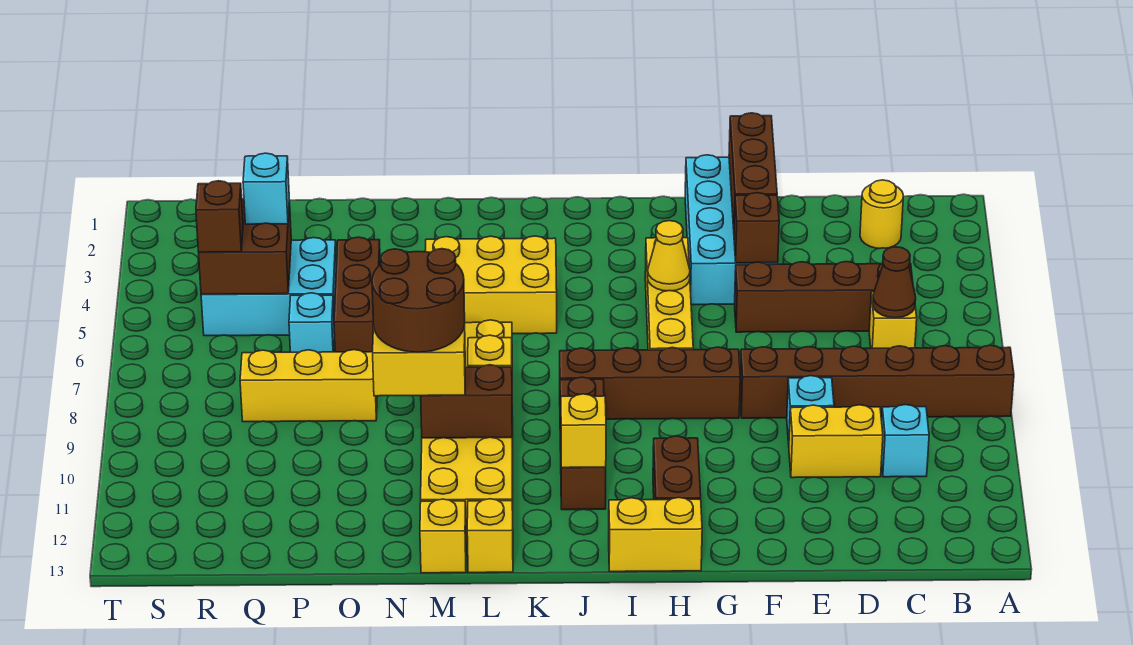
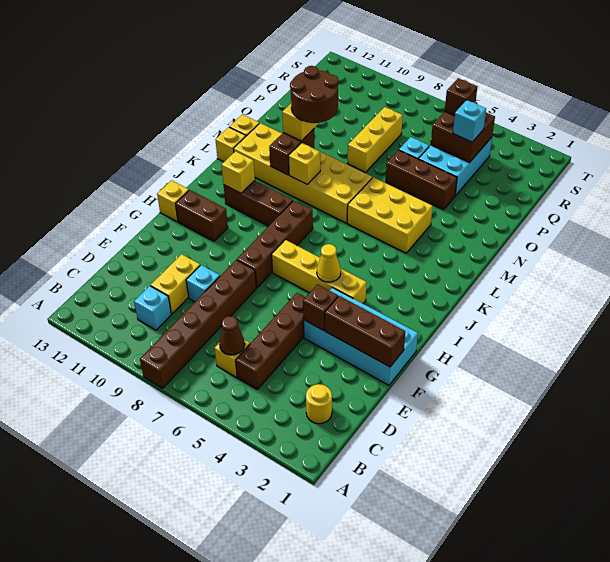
yellow brick H13:I13 level 1 -> yellow brick H13 level 1
yellow brick K4:M5 level 1 -> yellow brick L4:M6 level 1

